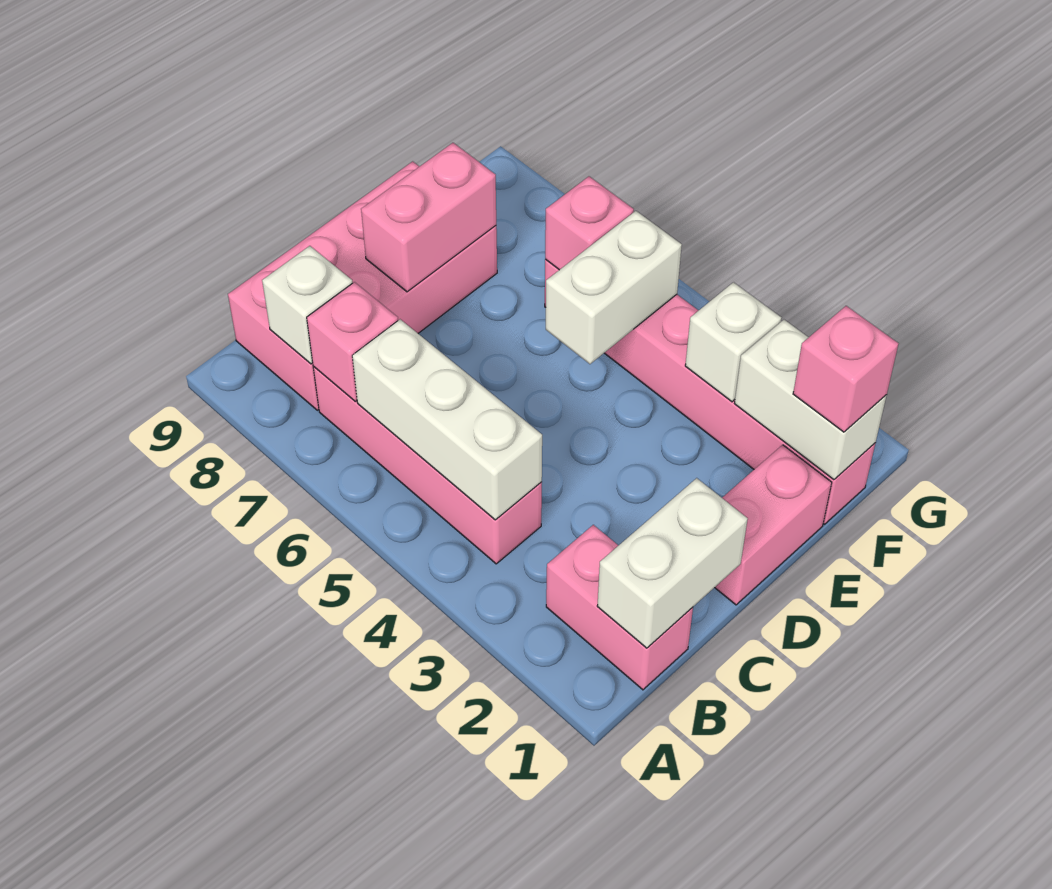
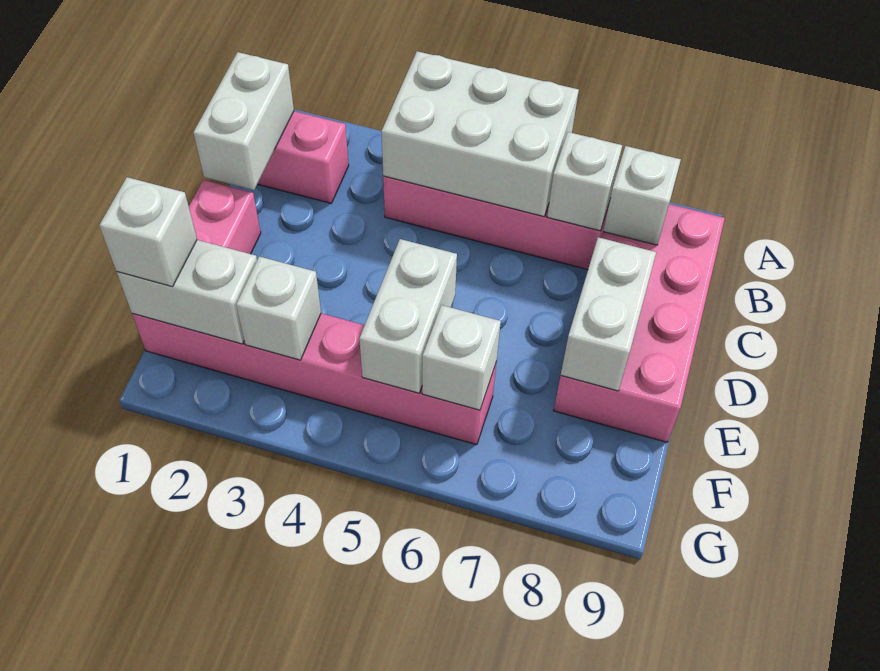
white brick B4:B6 level 2 -> white brick A4:B6 level 2
pink brick B7 level 2 -> white brick B7 level 2
pink brick D8:E8 level 2 -> white brick D8:E8 level 2
pink brick F1 level 3 -> white brick F1 level 3
pink brick F6 level 2 -> white brick F6 level 2

